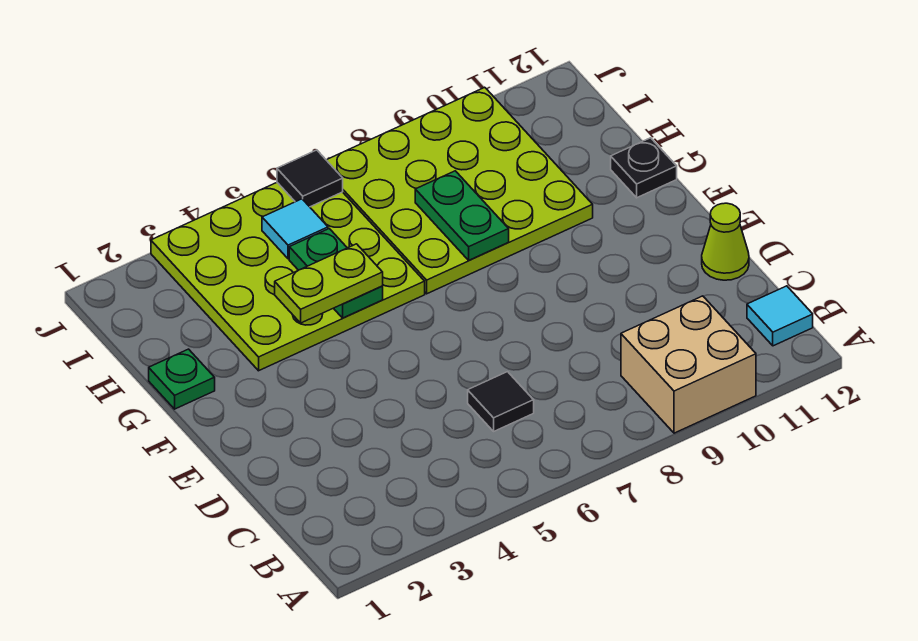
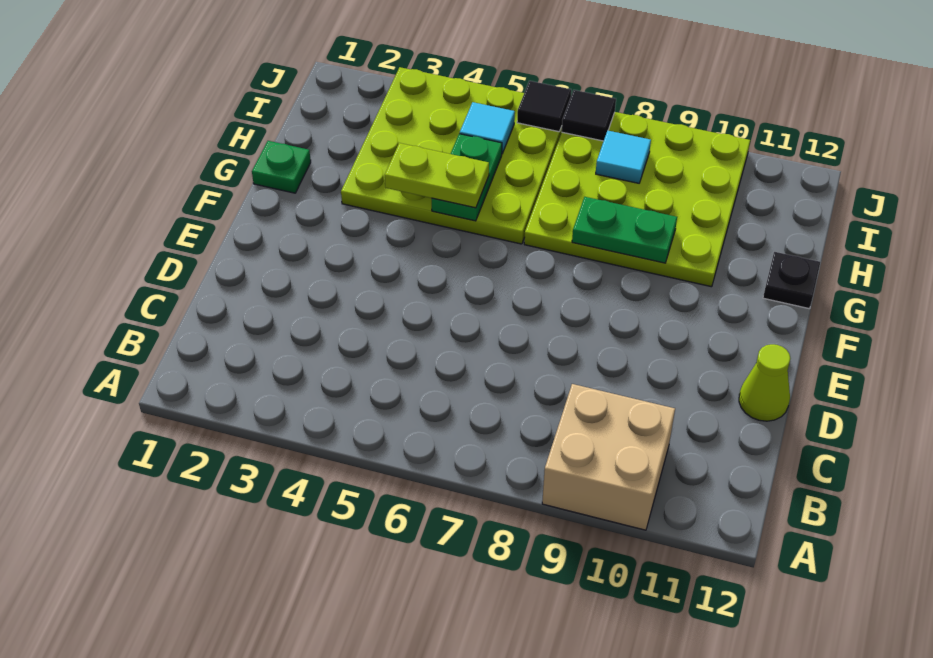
cyan tile B12 level 1 -> cyan tile I8 level 2
black tile C6 level 1 -> black tile J7 level 2
green plate G8:H8 level 2 -> green plate G8:G9 level 2

